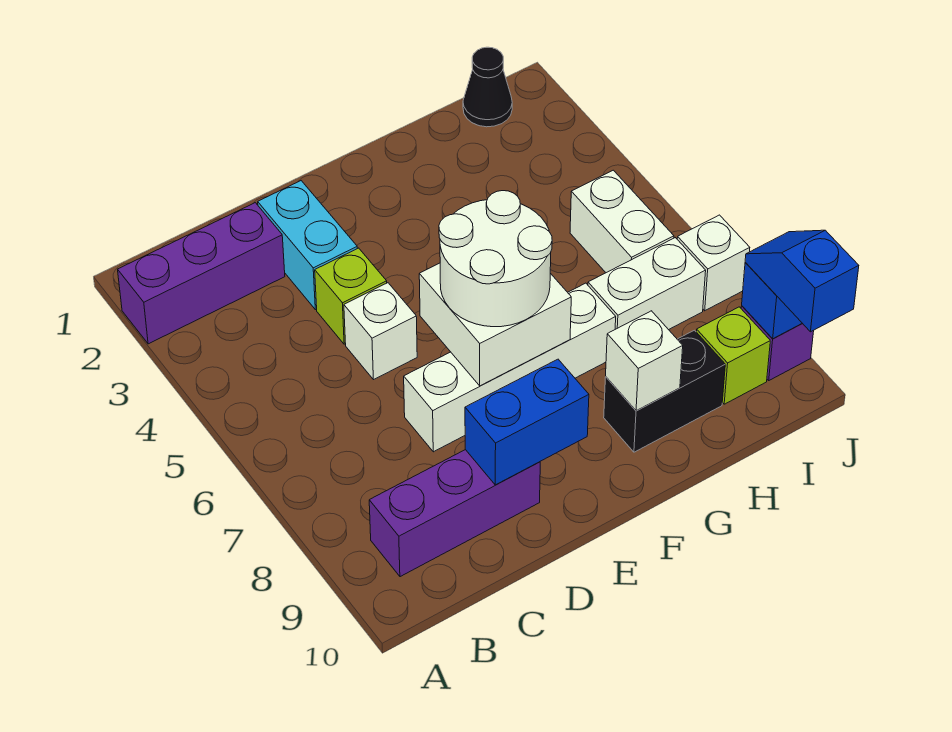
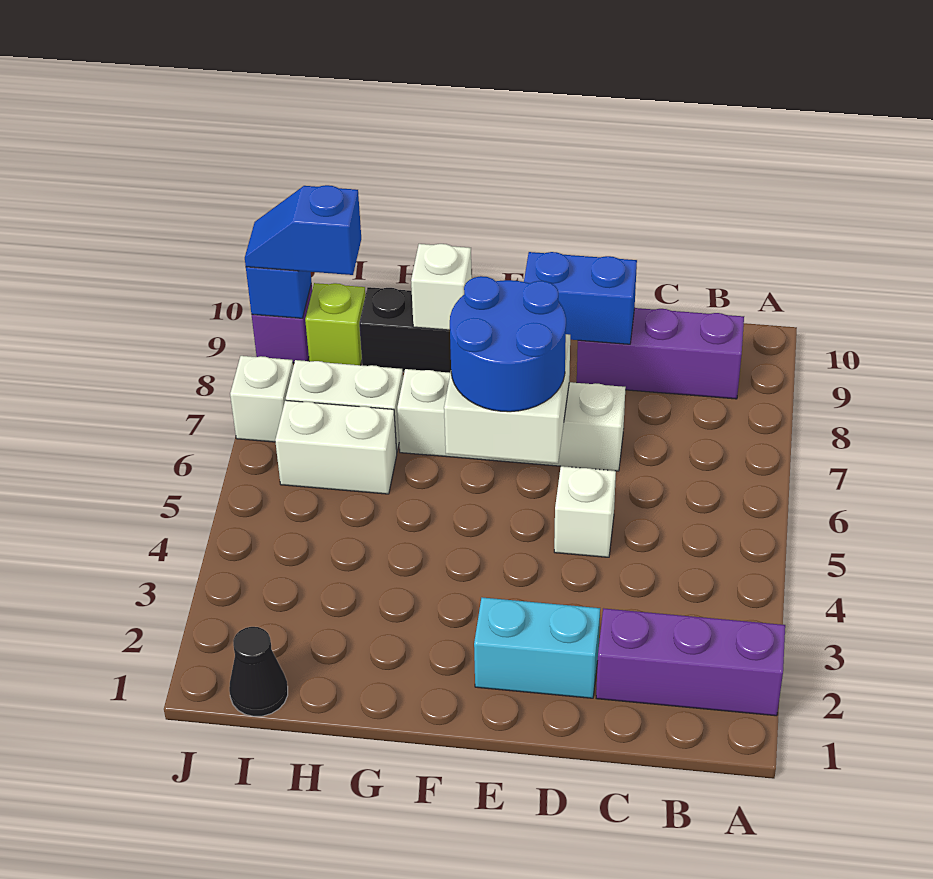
cyan brick D2:D3 level 1 -> cyan brick D2:E2 level 1
lime brick D4 level 1 -> none
white round brick E6:F7 level 3 -> blue round brick E6:F7 level 3
white brick I5:I6 level 1 -> white brick H6:I6 level 1
blue slope J9:J10 level 3 top 10 -> blue slope I9:J9 level 3 top I

